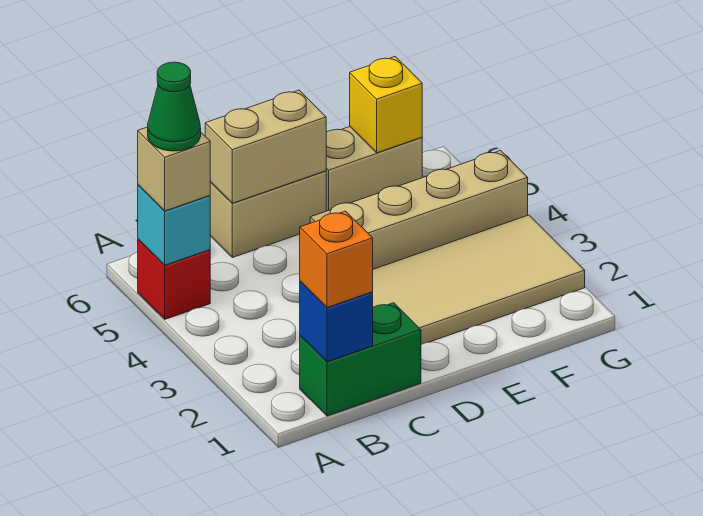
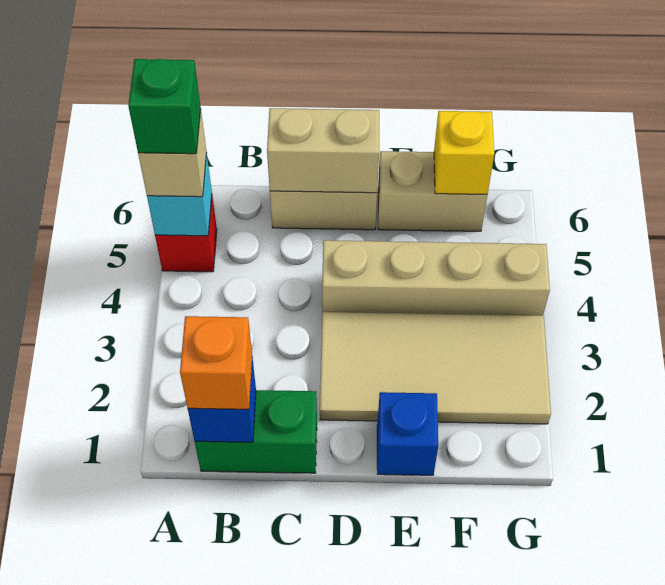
green cone A5 level 4 -> green brick A5 level 4
none -> blue brick E1 level 1

